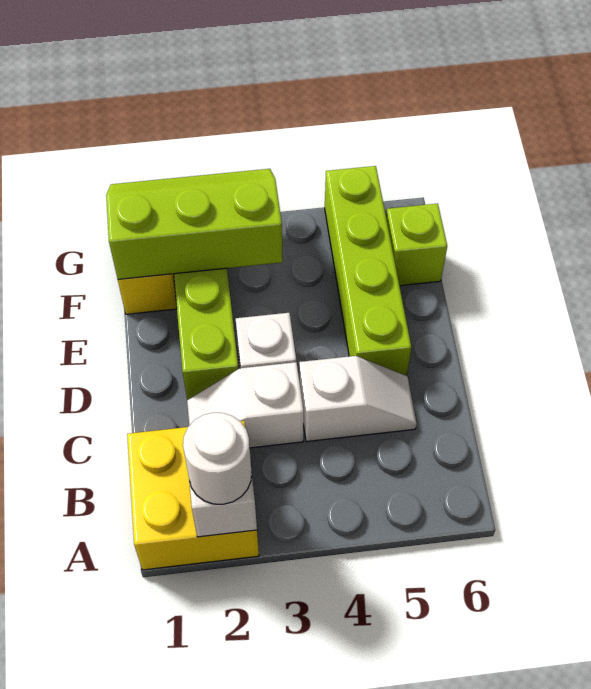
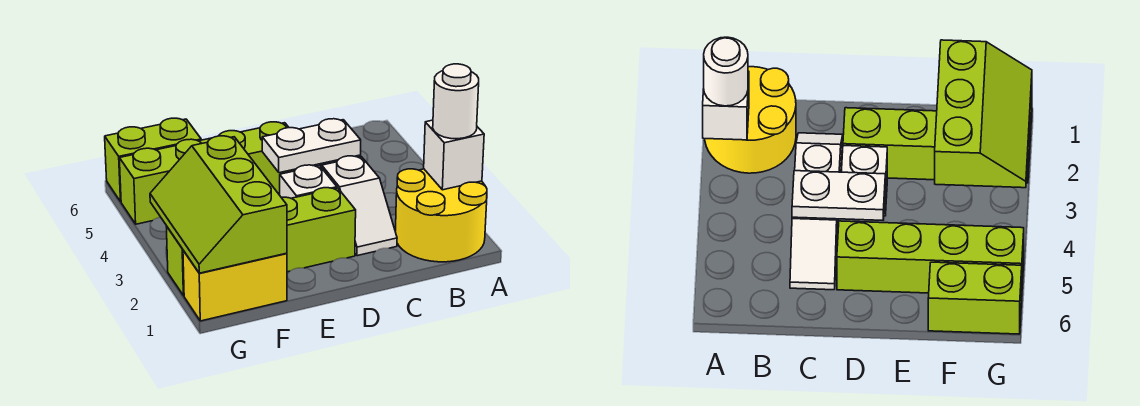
yellow brick A1:B2 level 1 -> yellow round brick A1:B2 level 1
none -> white plate C4:D4 level 2
lime brick F6 level 1 -> lime brick F6:G6 level 1

